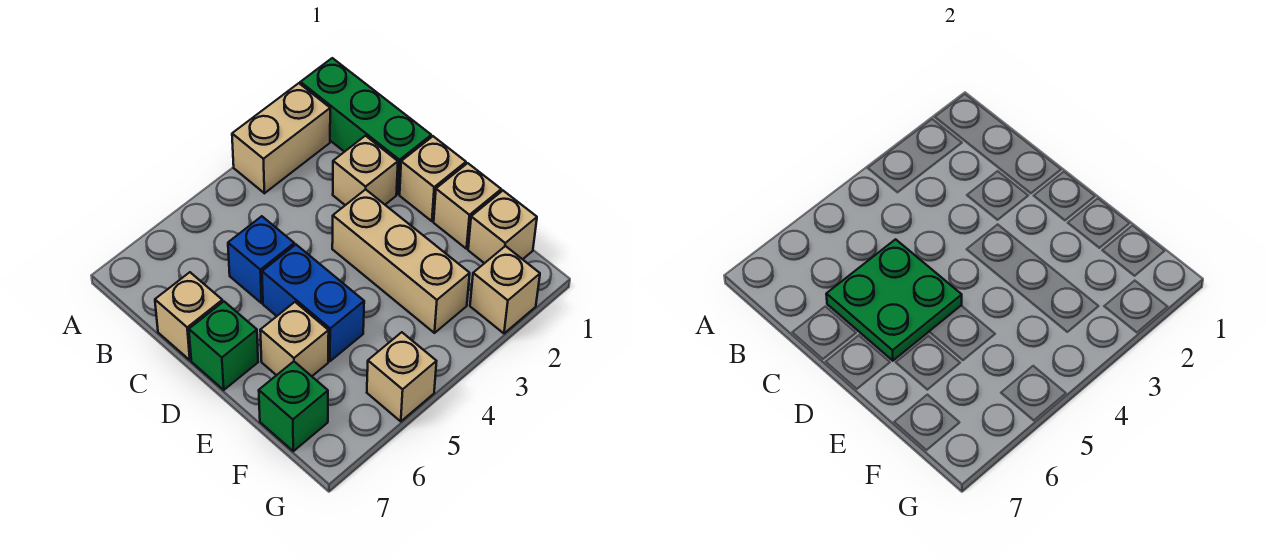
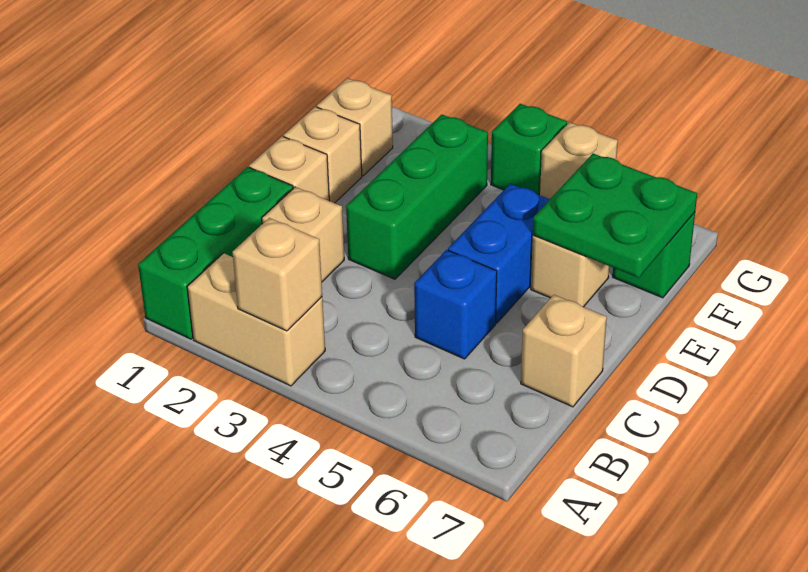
green plate C5:D6 level 2 -> green plate E6:F7 level 2
tan brick D3:F3 level 1 -> green brick D3:F3 level 1
green brick D7 level 1 -> green brick G4 level 1
tan brick G2 level 1 -> tan brick A3 level 2

